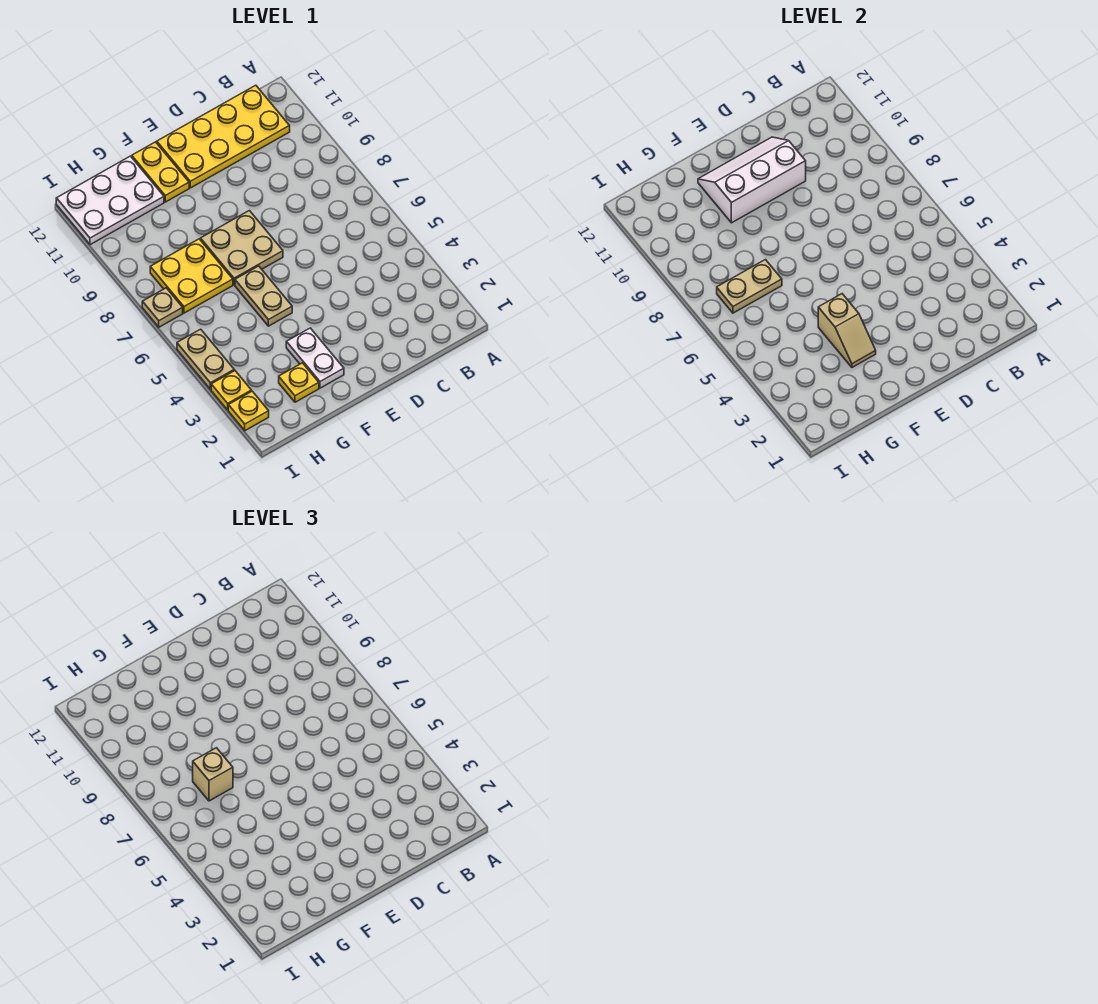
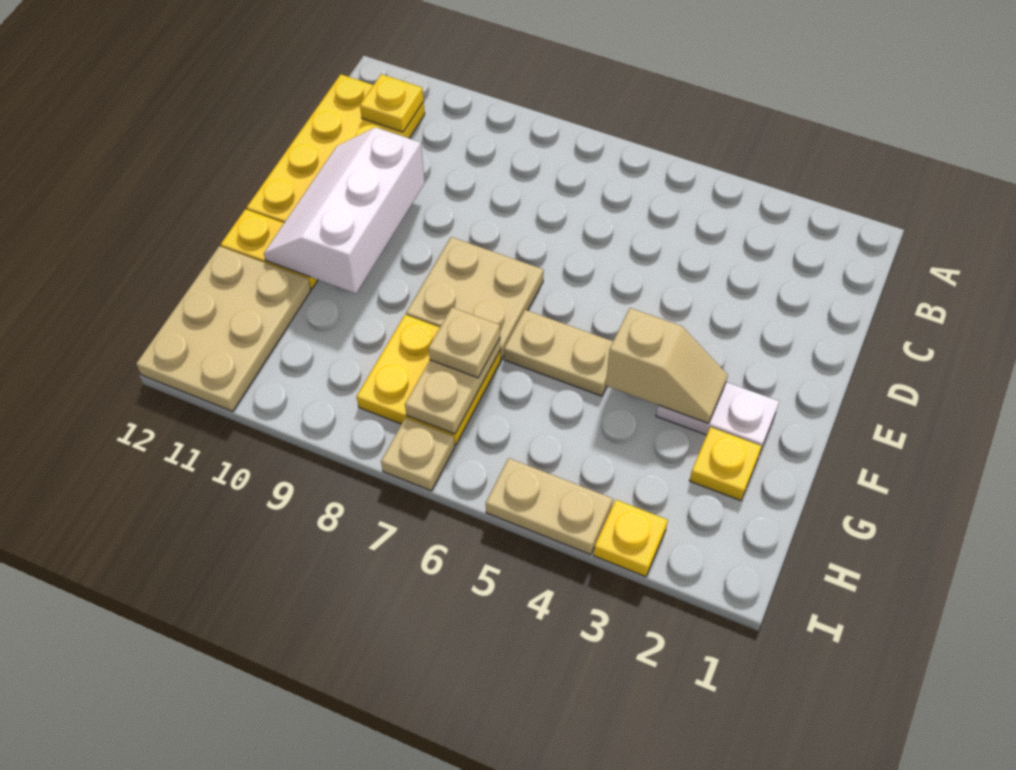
tan brick G7 level 3 -> tan plate G7 level 3
white plate G11:I12 level 1 -> tan plate G11:I12 level 1
yellow plate I2 level 1 -> yellow plate B11 level 2

